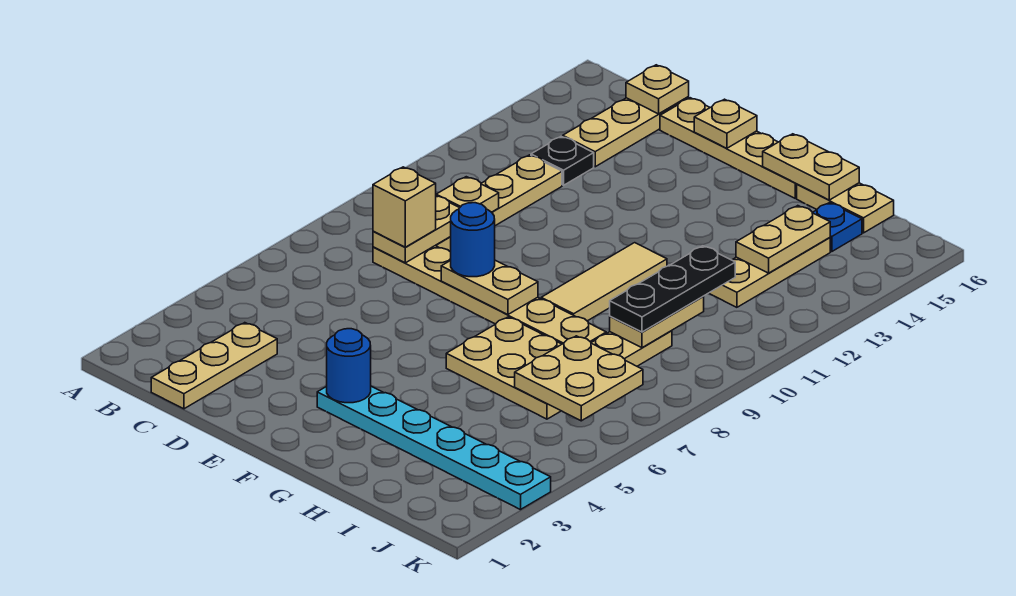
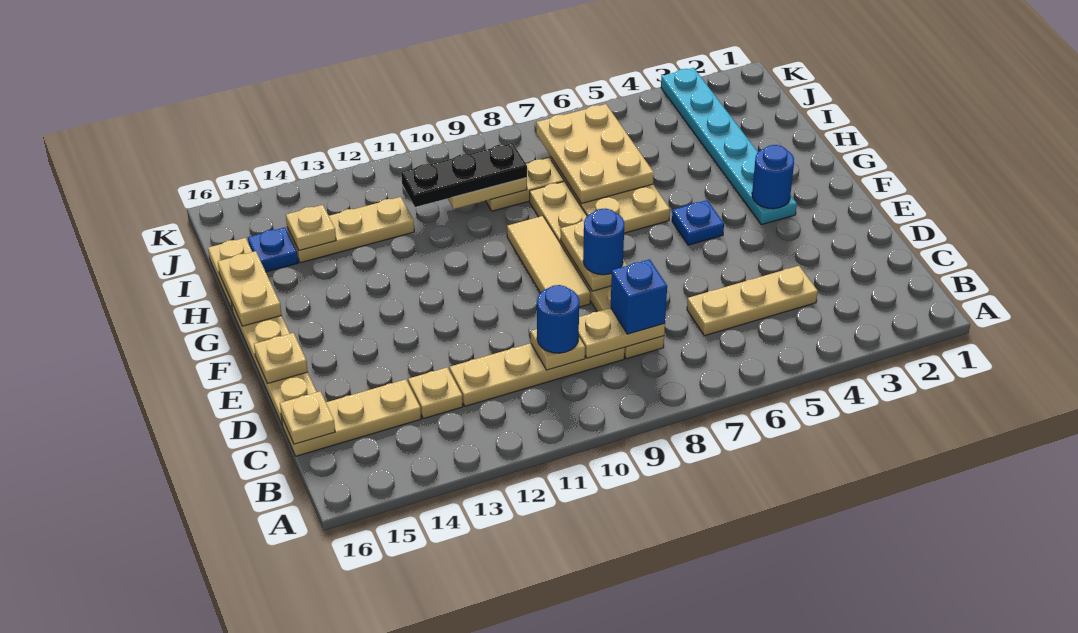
tan plate C1:C3 level 1 -> tan plate C4:C6 level 1
tan brick C8 level 3 -> blue brick C8 level 3
none -> blue round brick C10 level 3
black plate C13 level 1 -> tan plate C13 level 1
none -> blue plate F5 level 1
tan tile G9:G11 level 1 -> tan tile E9:G9 level 1
tan plate I6:J7 level 2 -> tan plate H6:J7 level 2
tan plate I13:I14 level 2 -> tan plate I14 level 2

